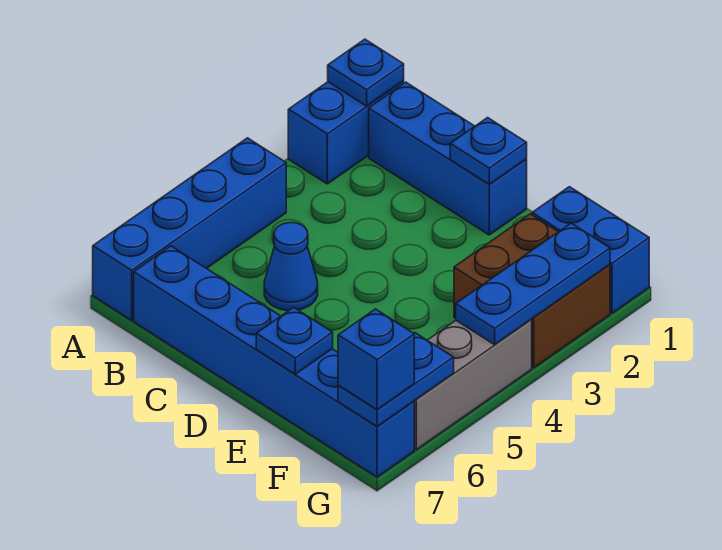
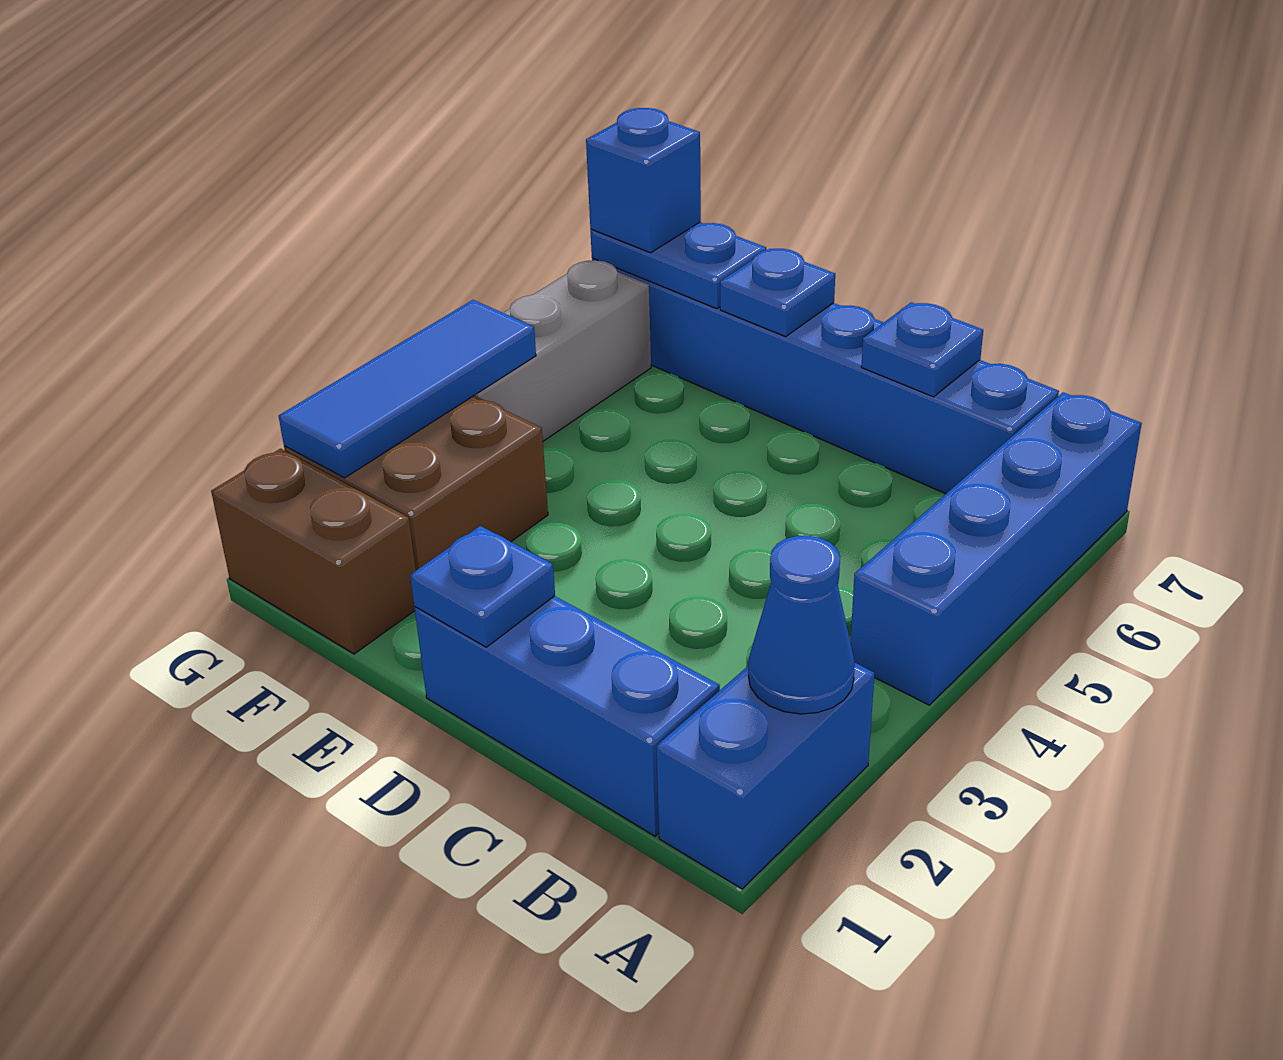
blue plate A1 level 2 -> blue plate C7 level 2
blue cone C5 level 1 -> blue cone A2 level 2
blue brick F1:G1 level 1 -> brown brick F1:G1 level 1
blue plate G2:G4 level 2 -> blue tile G2:G4 level 2
blue plate G6:G7 level 2 -> blue plate F7:G7 level 2

